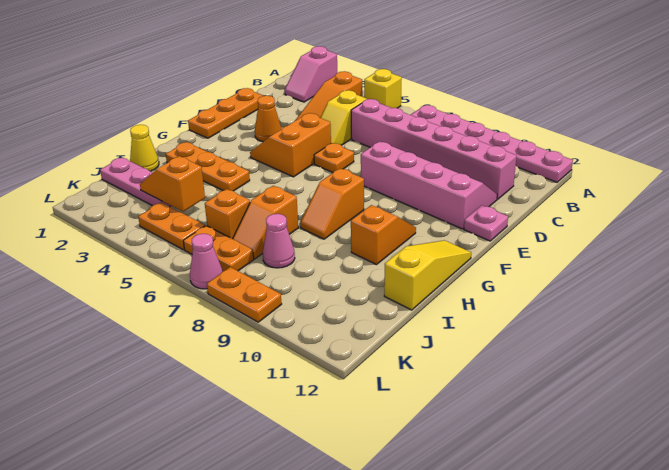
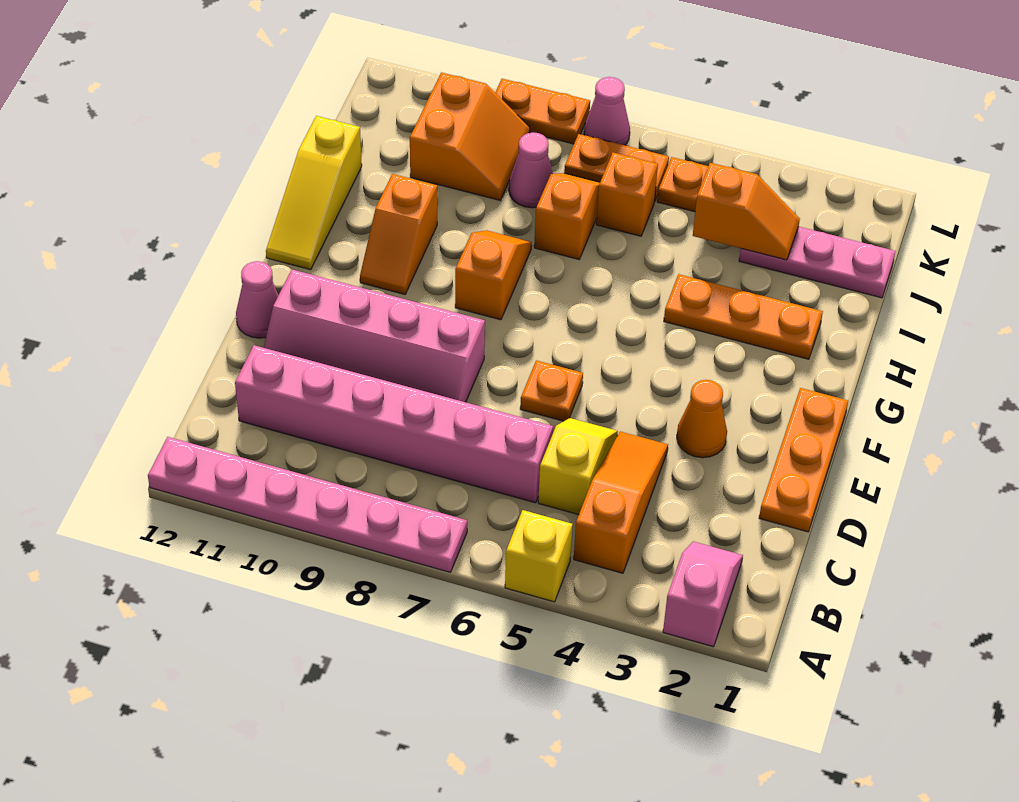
orange slope E4:F5 level 1 top 5 -> orange slope J9:K10 level 1 top 10
pink plate E12 level 1 -> pink cone E12 level 1
yellow cone I1 level 1 -> none

